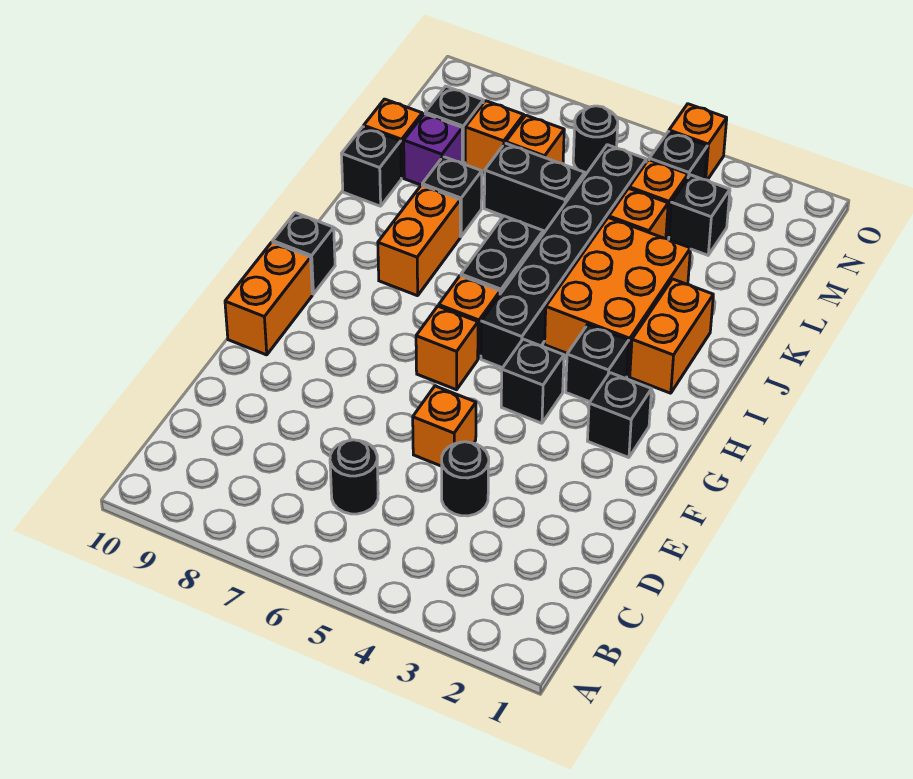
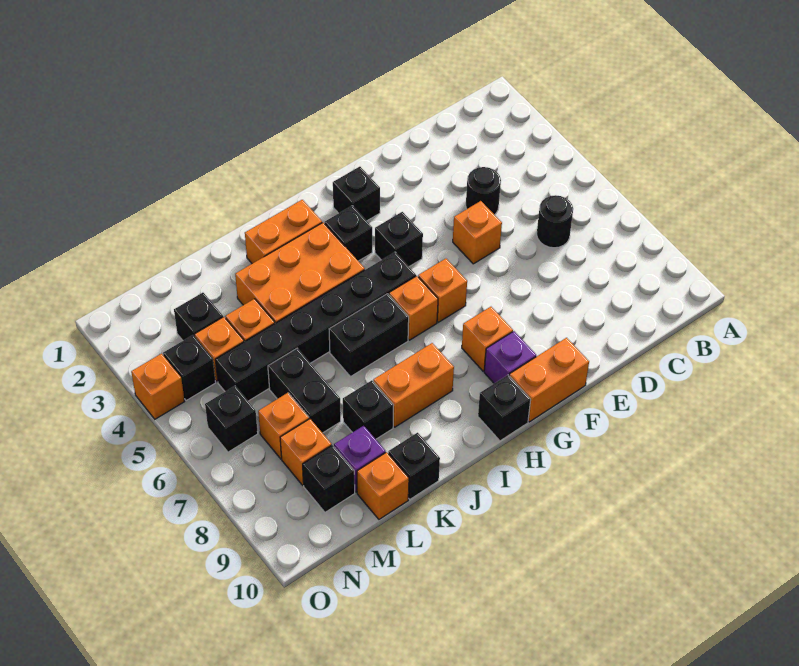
none -> orange brick G8 level 1
none -> purple brick G9 level 1
black round brick N6 level 1 -> black brick N6 level 1

